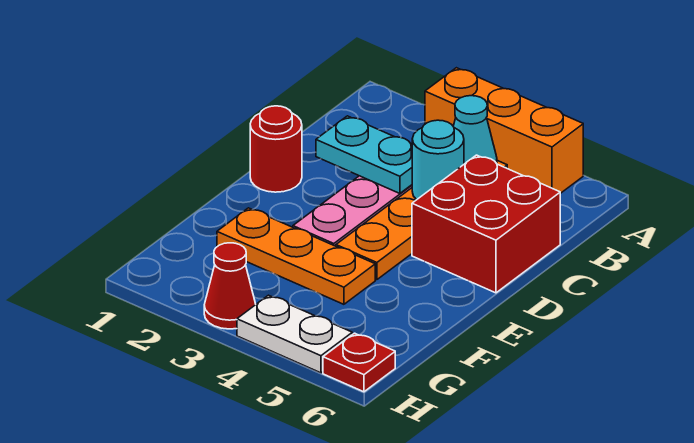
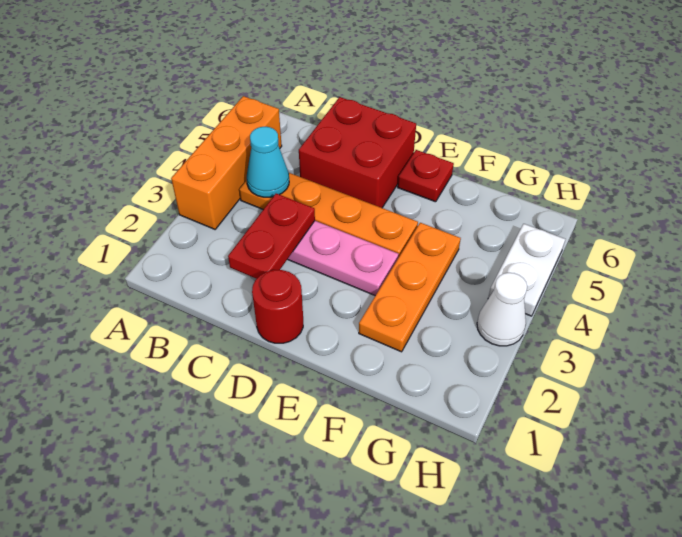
cyan plate C2:C3 level 2 -> red plate C2:C3 level 2
cyan round brick C4 level 2 -> none
red cone H3 level 1 -> white cone H3 level 1
red plate H6 level 1 -> red plate E6 level 1

